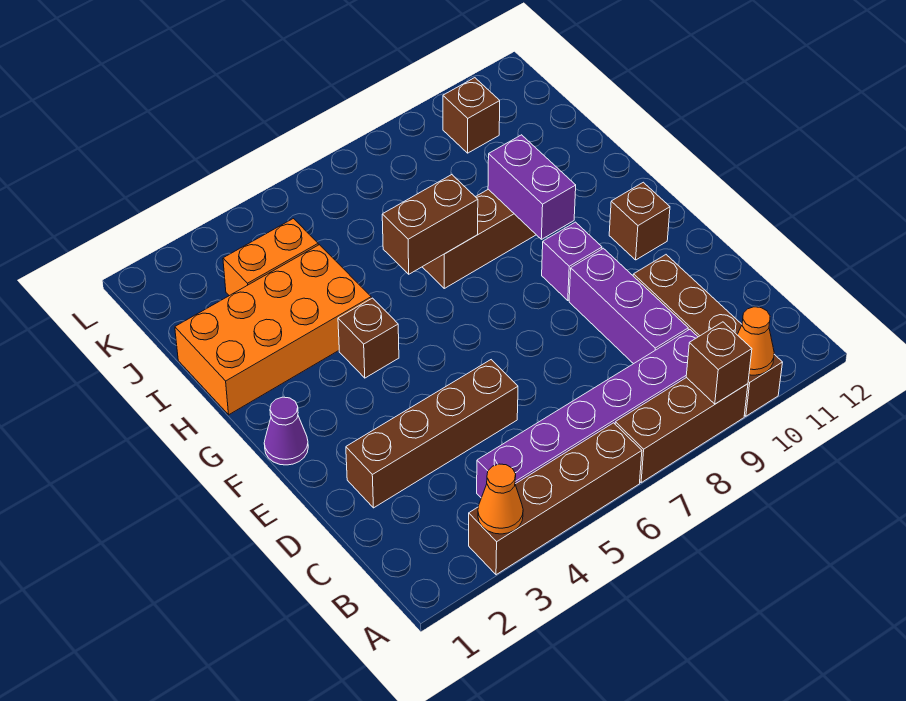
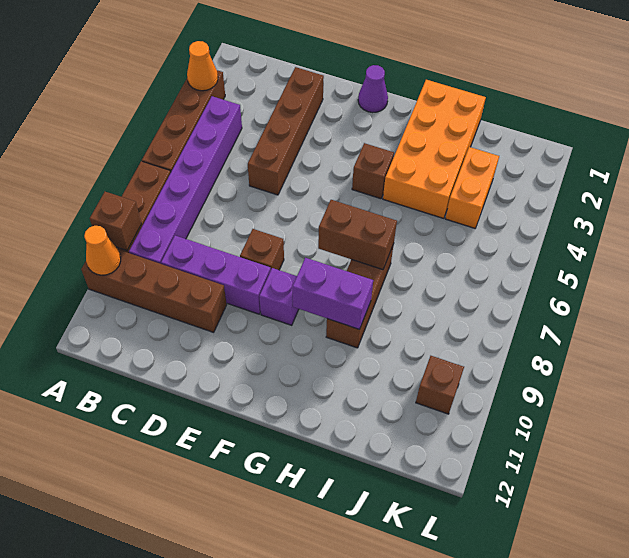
brown brick F11 level 1 -> brown brick E8 level 1
brown brick H6:H7 level 2 -> brown brick G7:H7 level 2

